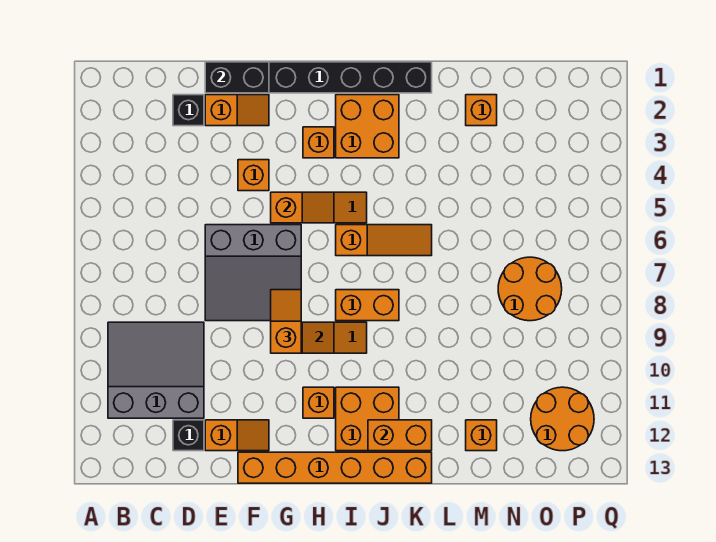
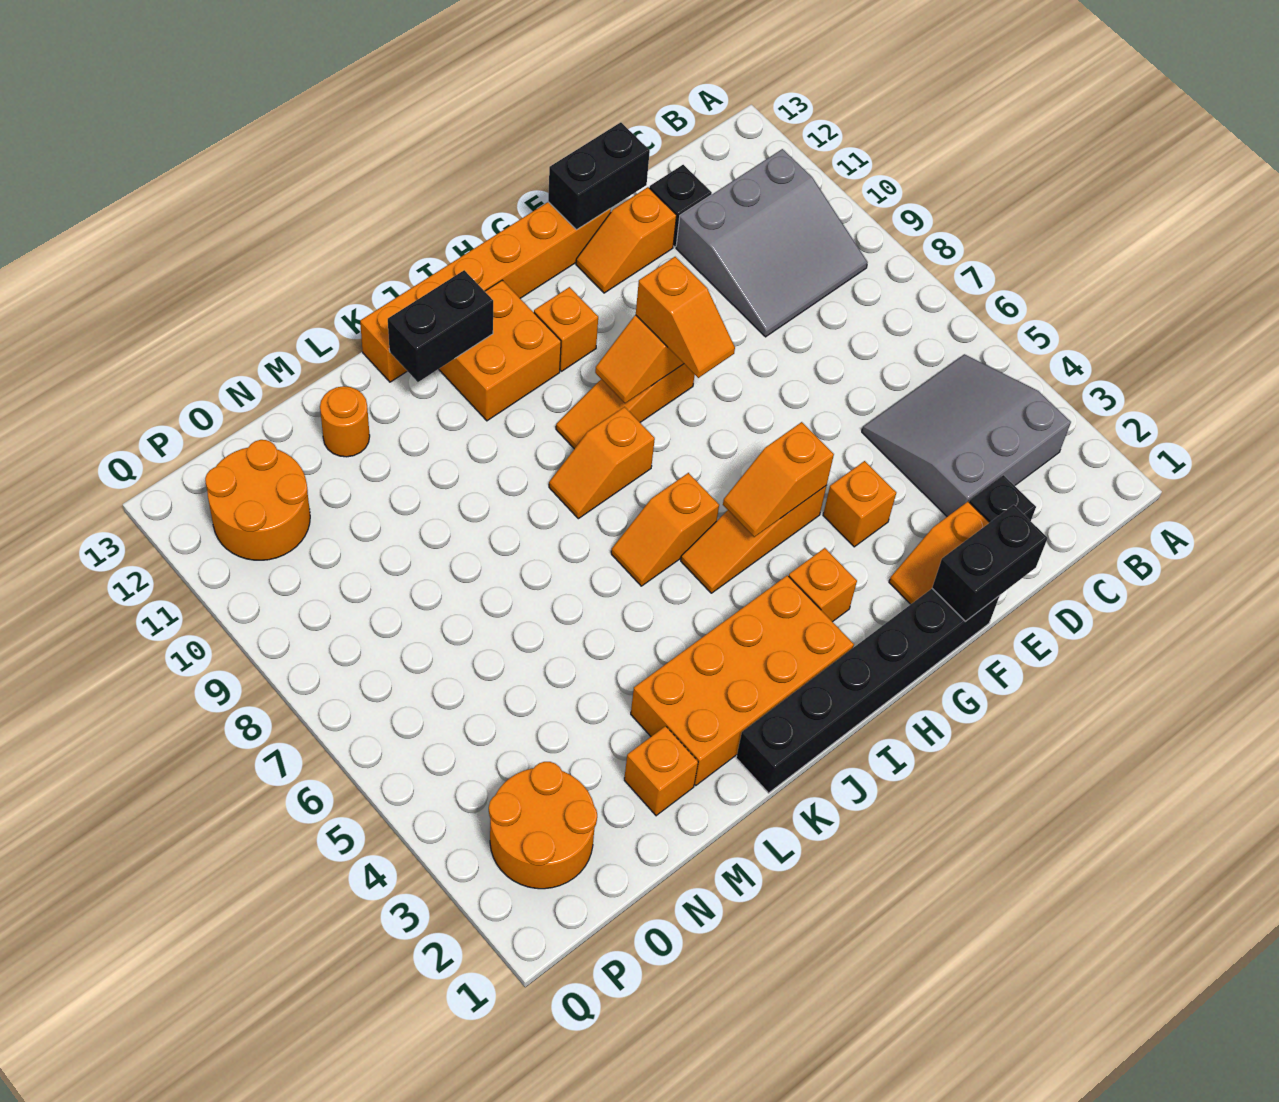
grey slope E6:G8 level 1 top 6 -> grey slope B3:D5 level 1 top 3
none -> black brick E13:F13 level 2
orange brick I2:J3 level 1 -> orange brick I2:L3 level 1
orange slope I6:K6 level 1 top I -> orange slope I6:J6 level 1 top I
orange brick I8:J8 level 1 -> orange slope I8:J8 level 1 top I
orange brick J12:K12 level 2 -> black brick J12:K12 level 2
orange brick M12 level 1 -> orange round brick M12 level 1
orange round brick N7:O8 level 1 -> orange round brick O2:P3 level 1

